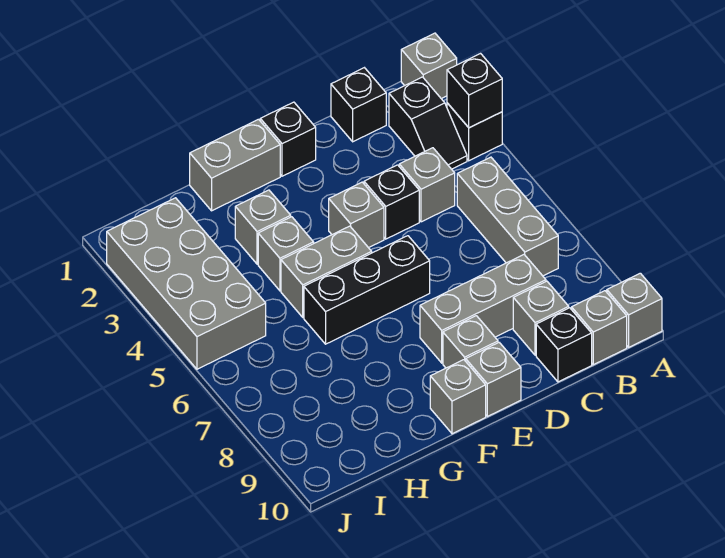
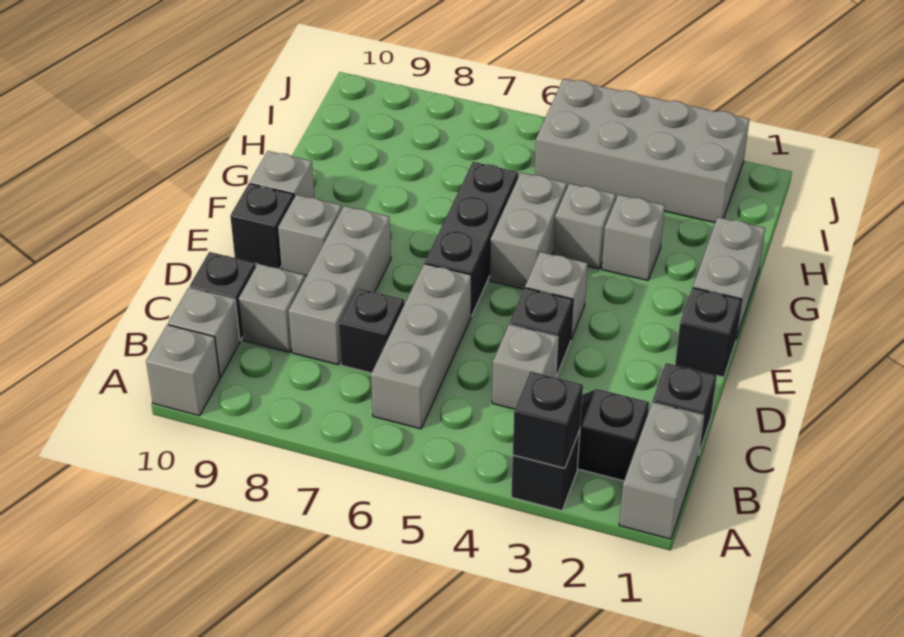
grey brick A1 level 1 -> grey brick A1:B1 level 1
grey brick B5:B7 level 1 -> grey brick B6:D6 level 1
none -> black brick C7 level 1
grey brick E10 level 1 -> black brick E10 level 1

